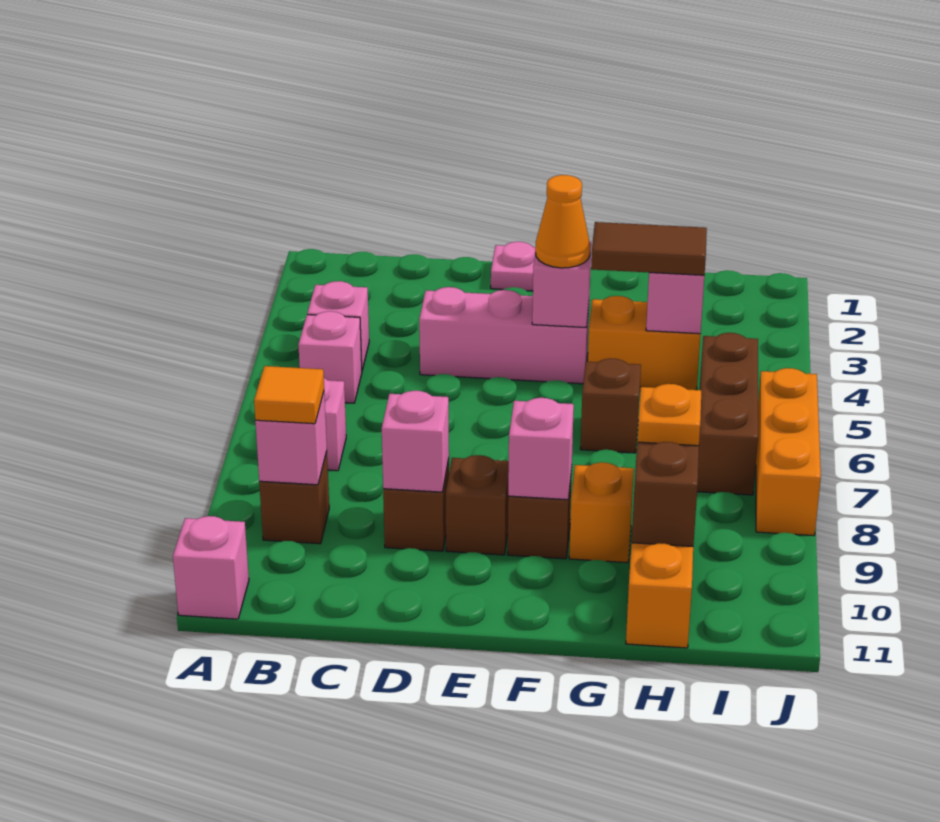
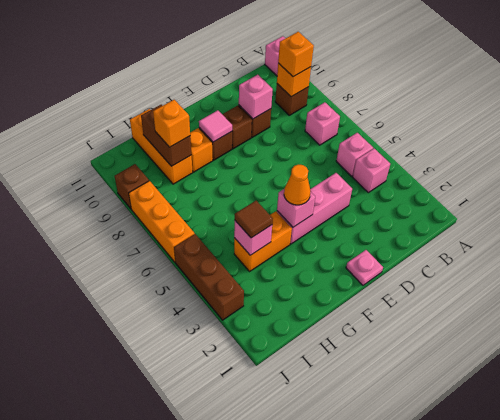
pink brick B9 level 2 -> orange brick B9 level 2
orange tile B9 level 3 -> orange brick B9 level 3
pink brick F9 level 2 -> pink tile F9 level 2
brown tile G4:H4 level 3 -> brown tile H4 level 3
brown brick G6 level 1 -> brown brick J9 level 1
orange plate H9 level 3 -> orange brick H9 level 3
brown brick I5:I7 level 1 -> brown brick J3:J5 level 1

